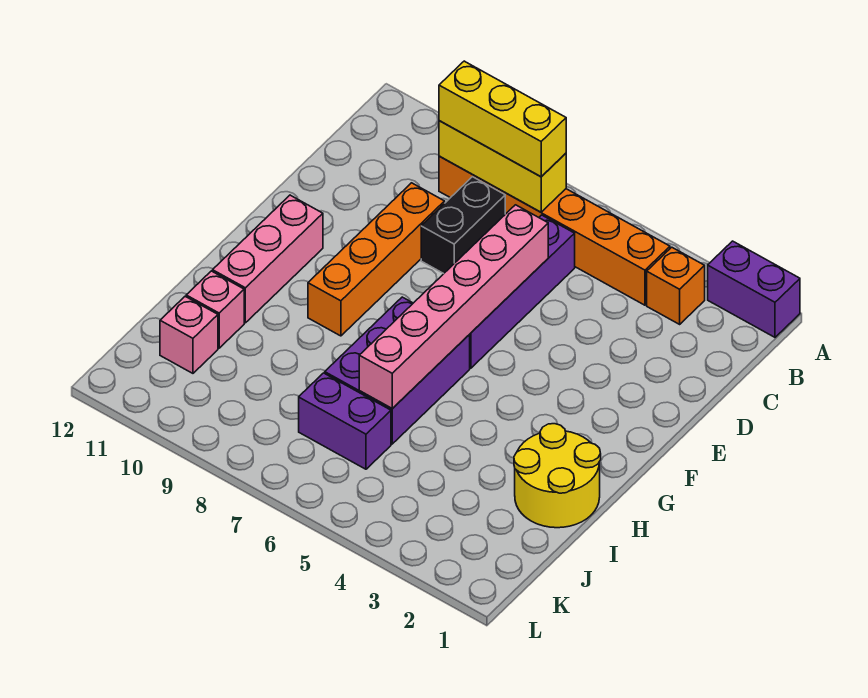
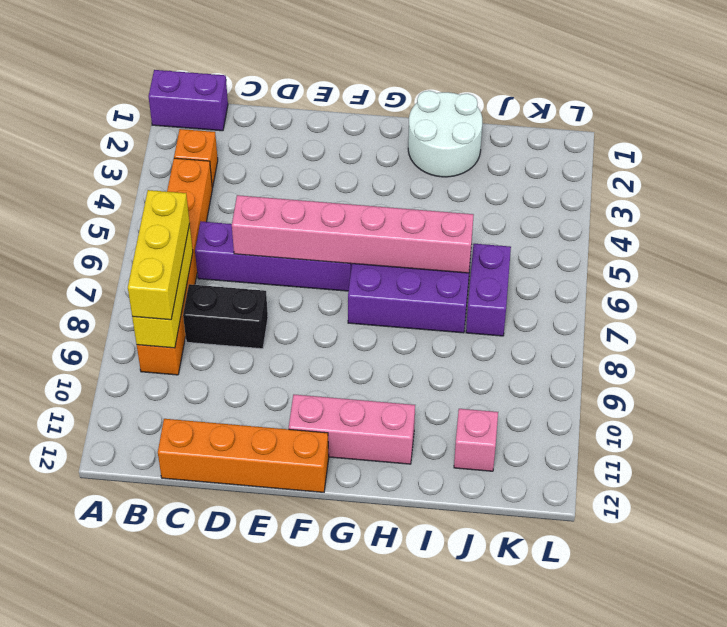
purple brick A1:A2 level 1 -> purple brick A1:B1 level 1
orange brick D9:G9 level 1 -> orange brick C12:F12 level 1
yellow round brick H1:I2 level 1 -> white round brick H1:I2 level 1
pink brick I11 level 1 -> none

